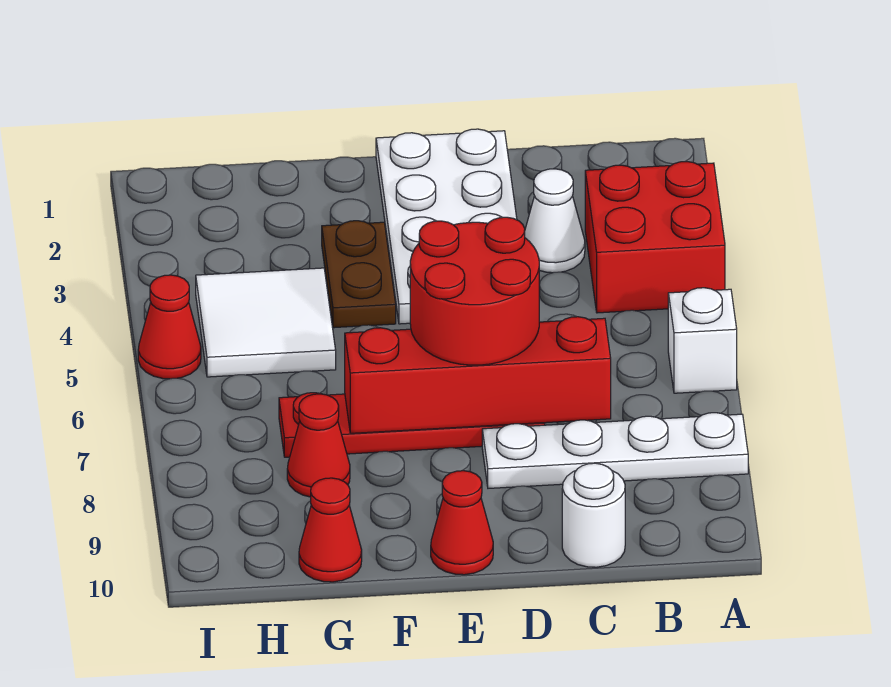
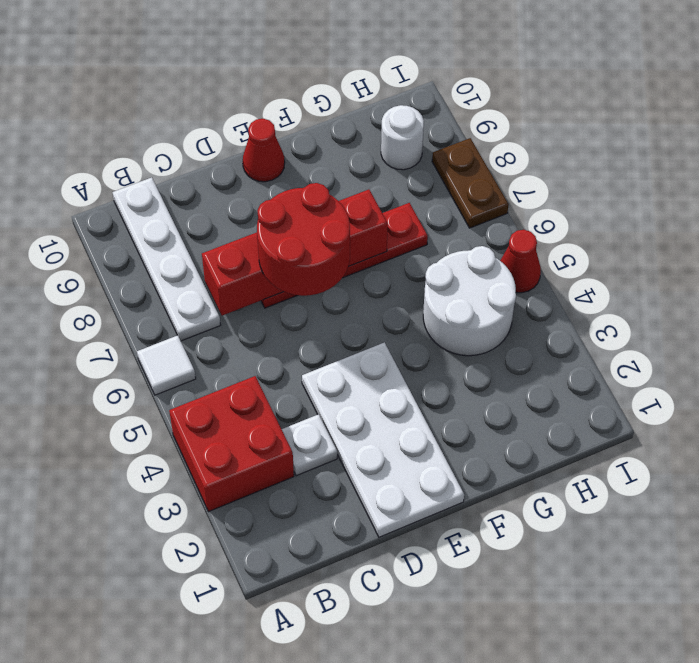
white brick A6 level 1 -> white tile A6 level 1
white plate A8:D8 level 1 -> white plate B7:B10 level 1
white cone C3 level 1 -> white plate C3 level 1
white round brick C10 level 1 -> white round brick H9 level 1
brown plate F3:F4 level 1 -> brown plate I7:I8 level 1
white tile G4:H5 level 1 -> white round brick G4:H5 level 1
red cone G8 level 1 -> none
red cone G10 level 1 -> none

